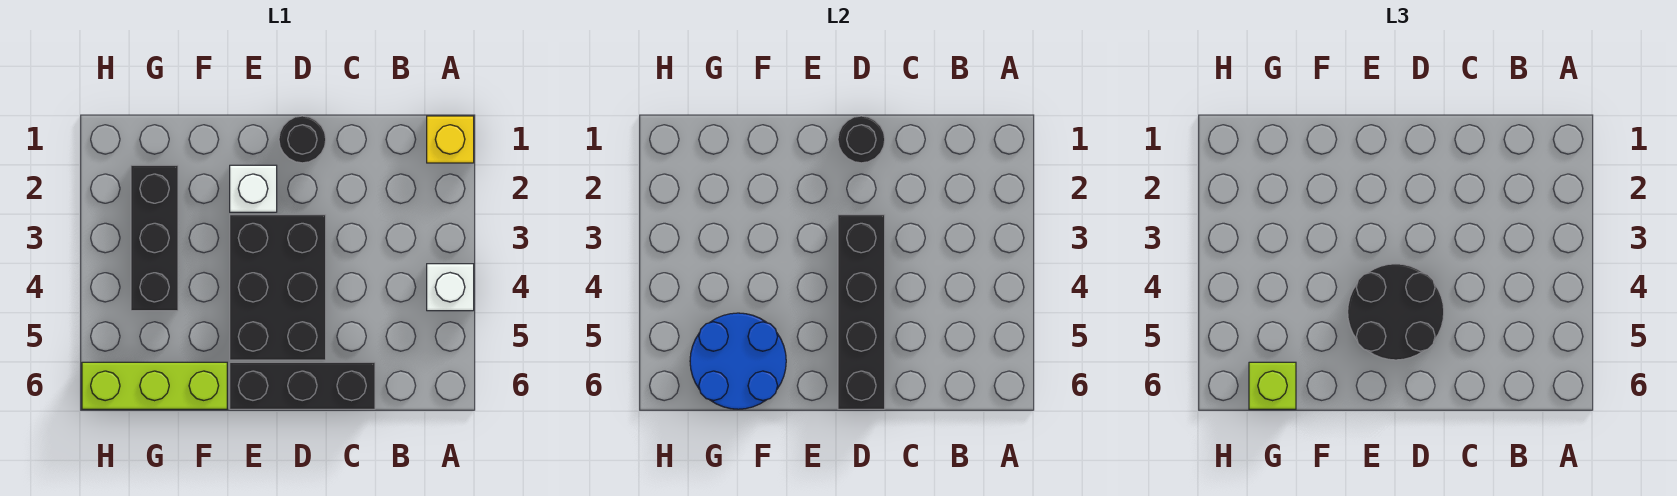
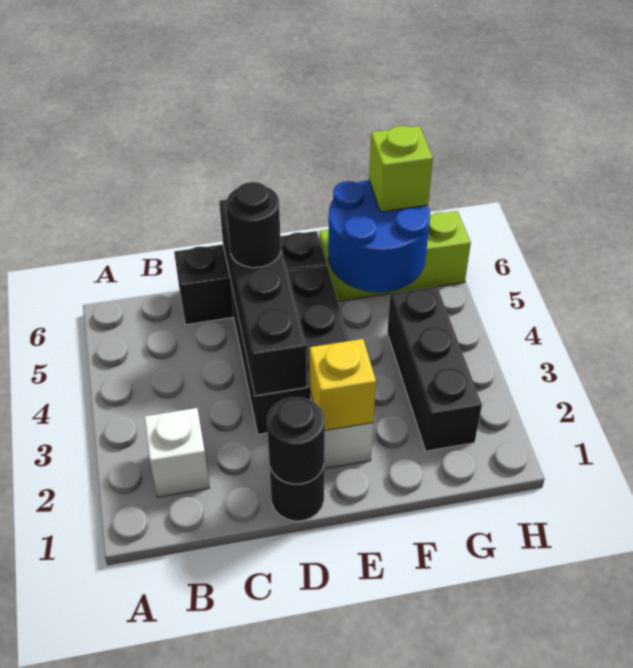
yellow brick A1 level 1 -> yellow brick E2 level 2
white brick A4 level 1 -> white brick B2 level 1
black round brick D4:E5 level 3 -> black round brick D5 level 3

